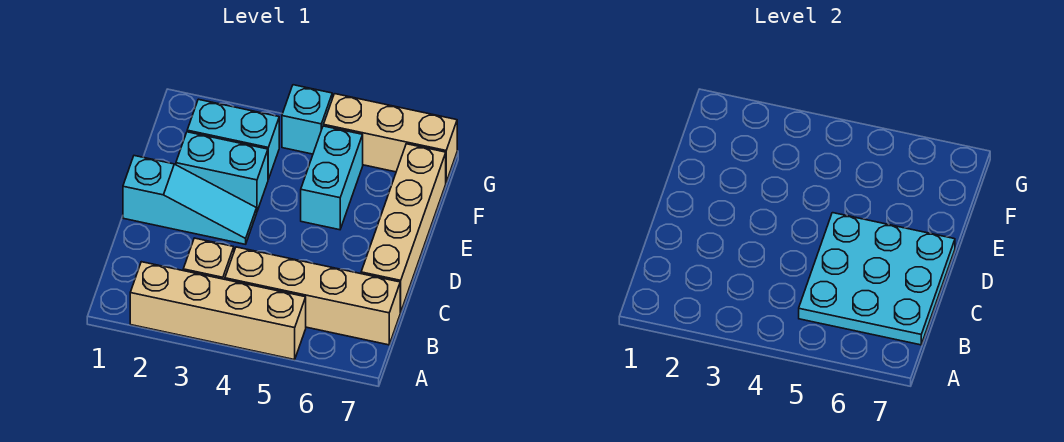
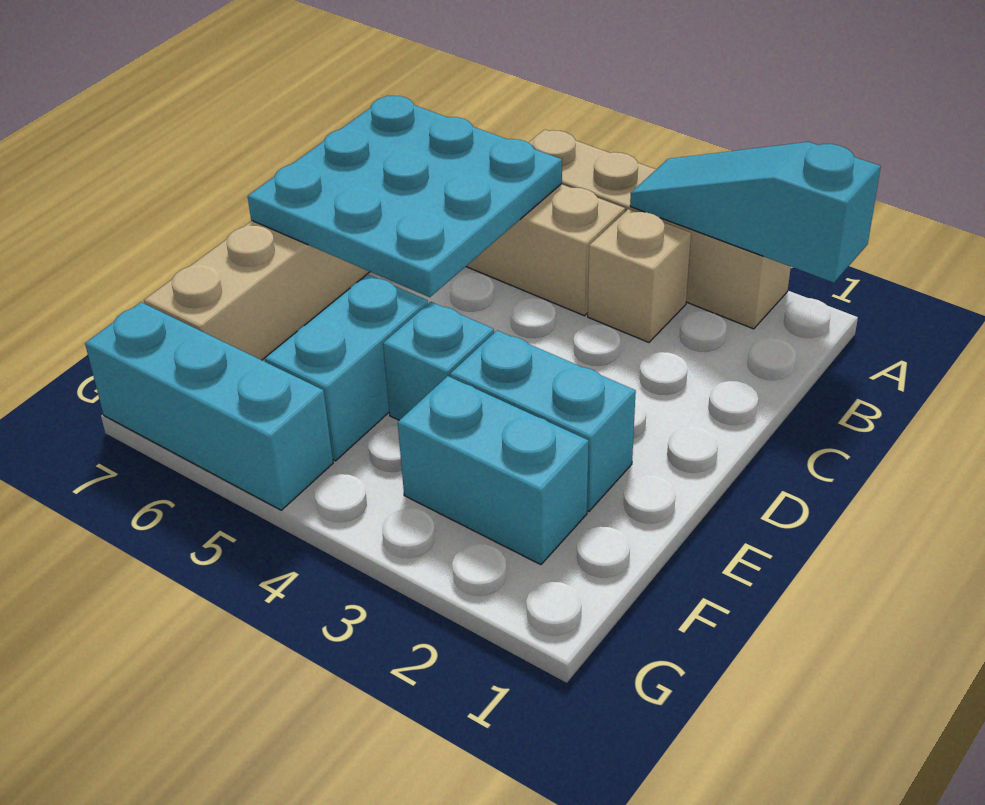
cyan slope D1:D3 level 1 top 1 -> cyan slope A1:A3 level 2 top 1
cyan brick G4 level 1 -> cyan brick E4 level 1
tan brick G5:G7 level 1 -> cyan brick G5:G7 level 1

